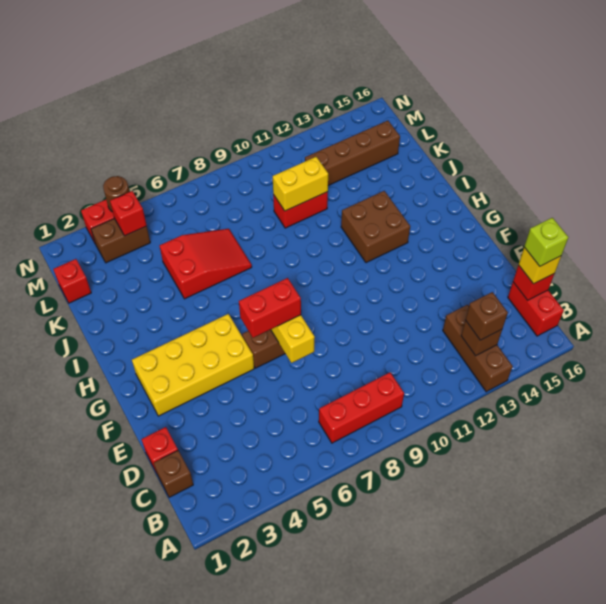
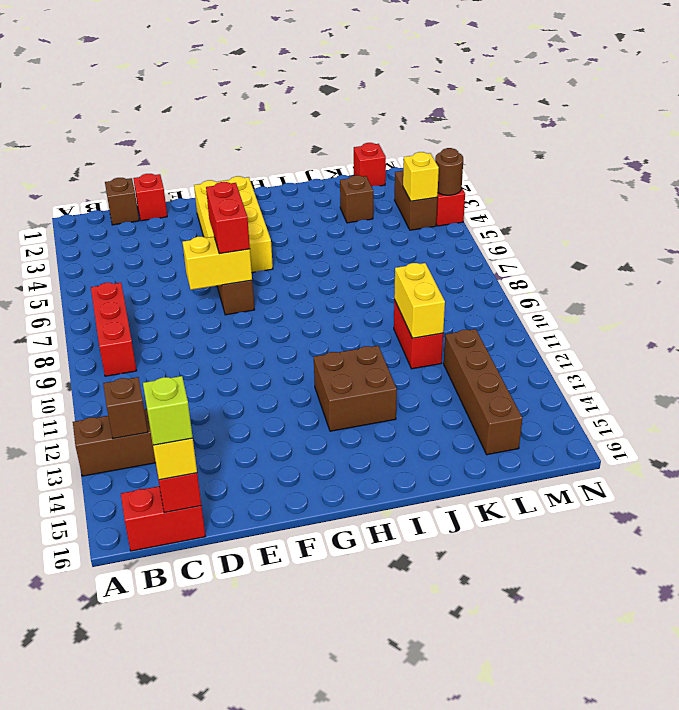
brown brick B13 level 3 -> brown brick K3 level 1
red slope J5:K7 level 1 top 5 -> none
red brick M4 level 2 -> yellow brick M4 level 2

